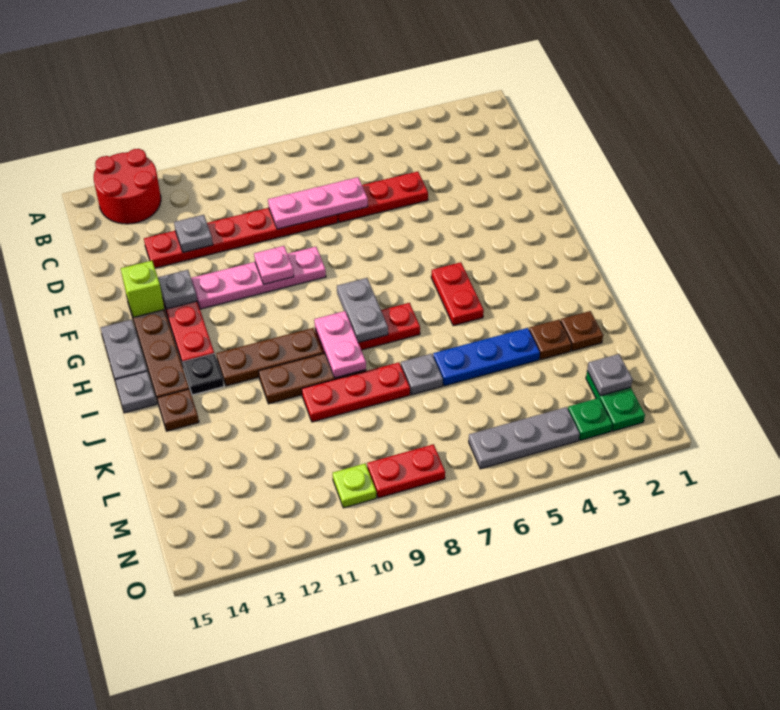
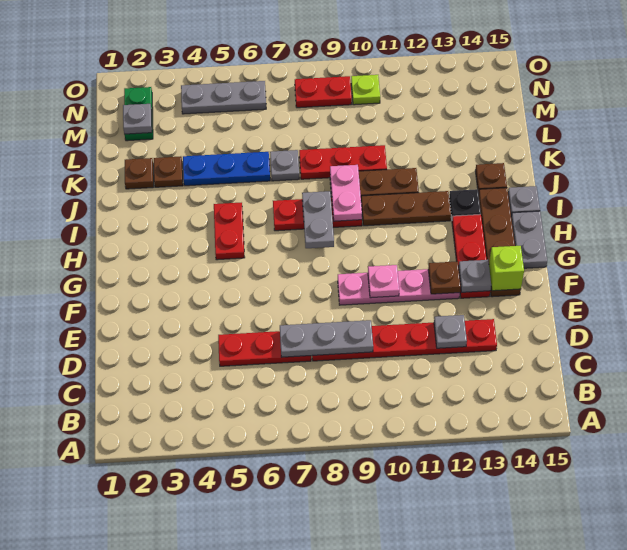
red round brick A13:B14 level 1 -> none
pink plate D7:D9 level 2 -> grey plate D7:D9 level 2
none -> brown plate F12 level 2
green plate N3 level 1 -> none

